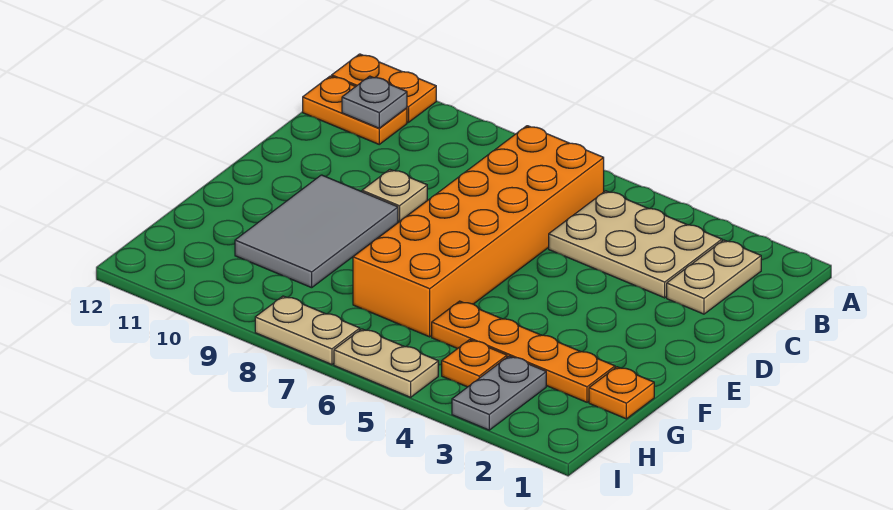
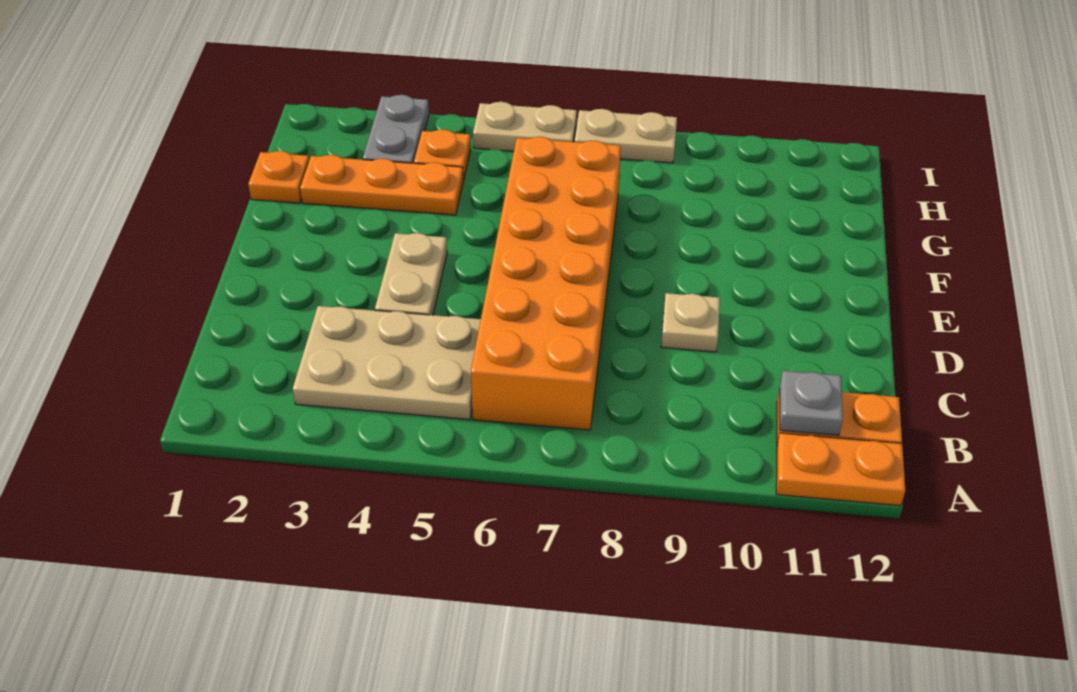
tan plate B2:C2 level 1 -> tan plate D4:E4 level 1
grey tile E9:G10 level 1 -> none
orange plate G2:G5 level 1 -> orange plate G2:G4 level 1

